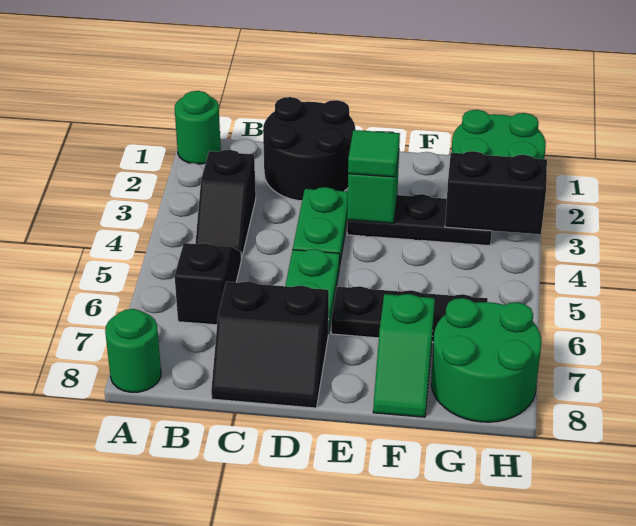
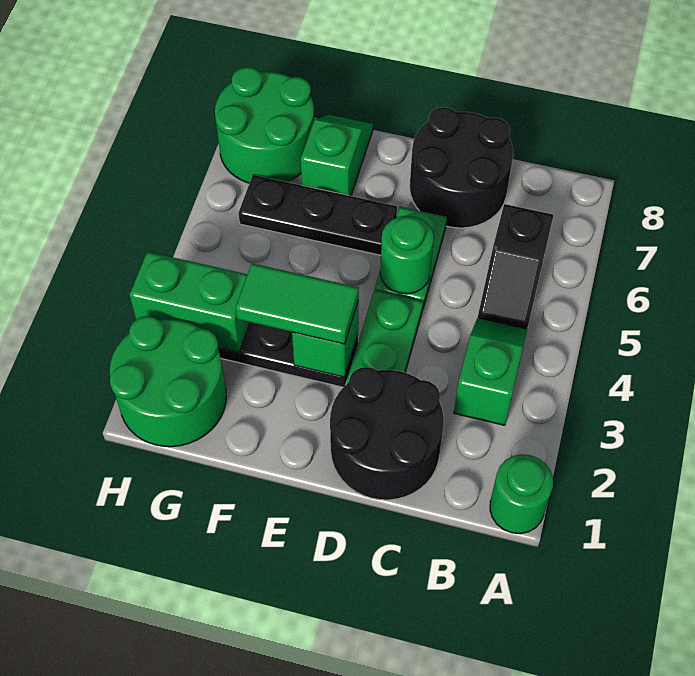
green round brick A8 level 1 -> green round brick D5 level 2
black slope B3:B4 level 1 top 3 -> green slope B3:B4 level 1 top 3
black slope C7:D8 level 1 top 7 -> black round brick C7:D8 level 1
green tile E3 level 3 -> green tile E3:F3 level 3
black brick G3:H3 level 2 -> green brick G3:H3 level 2

